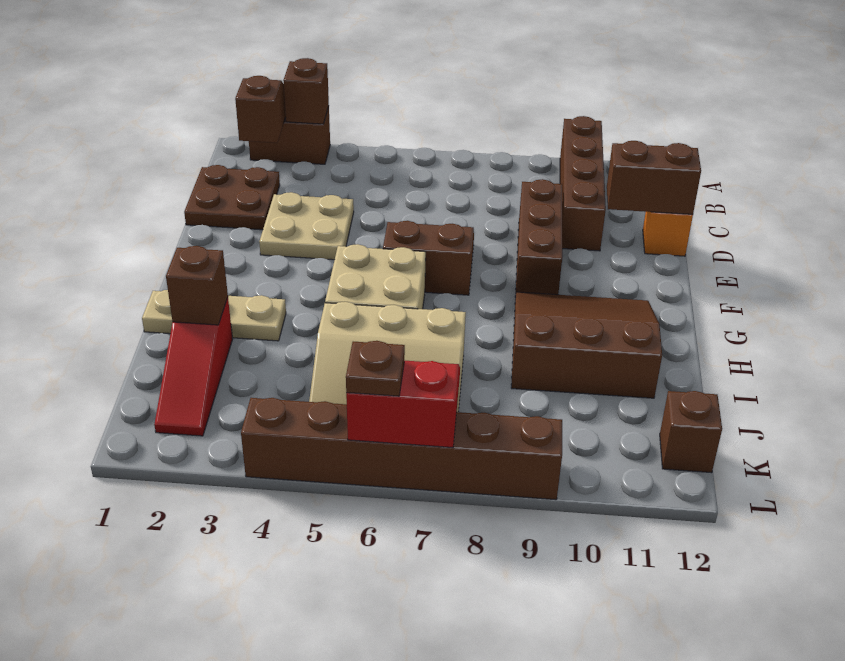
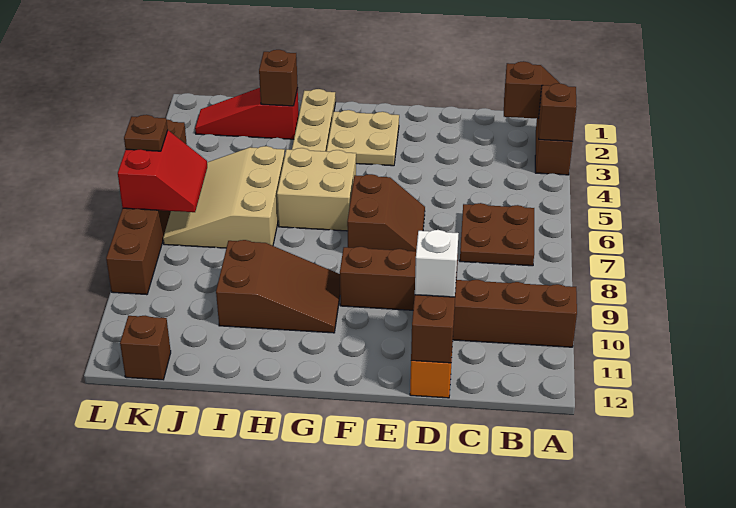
brown plate C1:D2 level 1 -> brown plate B6:C7 level 1
tan plate D3:E4 level 1 -> tan plate F2:G3 level 1
none -> white brick D11 level 3
brown slope G9:I11 level 1 top I -> brown slope G9:I10 level 1 top I

